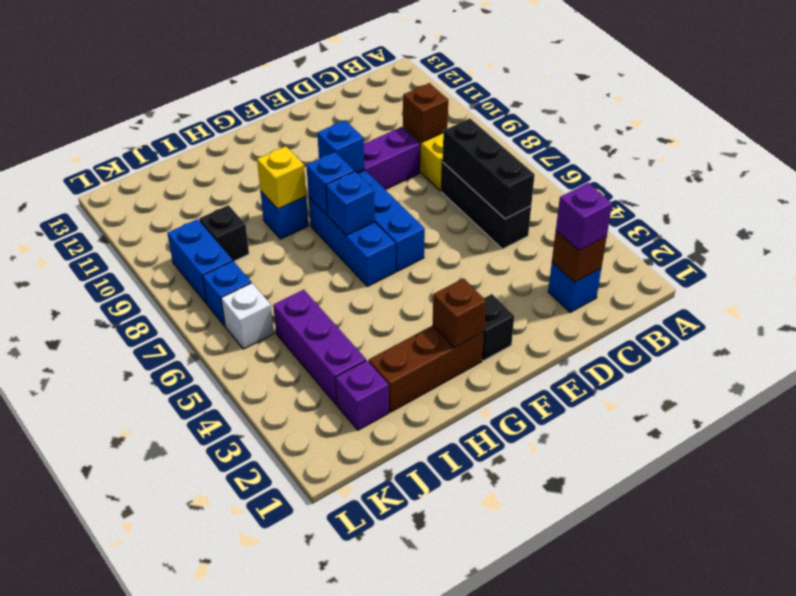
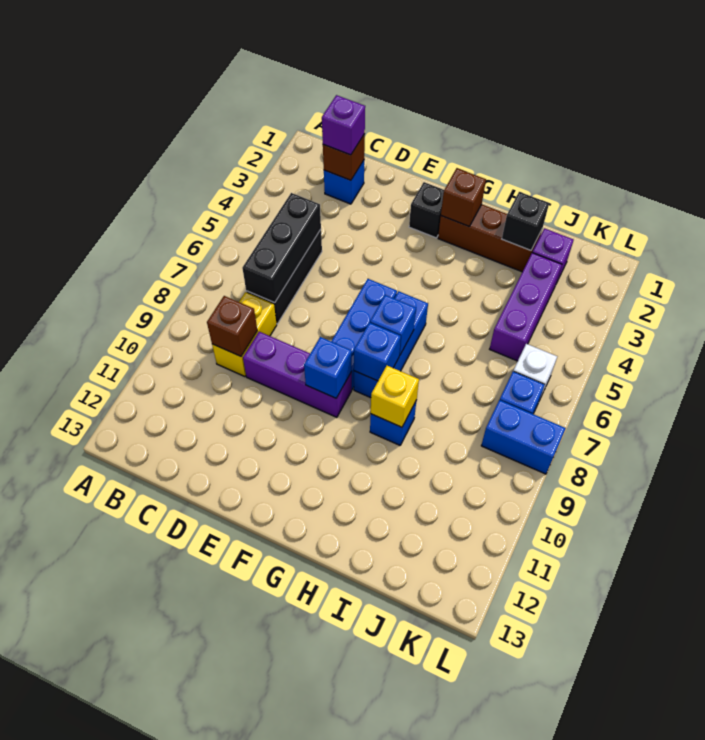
black brick J9 level 1 -> black brick I2 level 2
blue brick K8:K9 level 1 -> blue brick K8:L8 level 1

